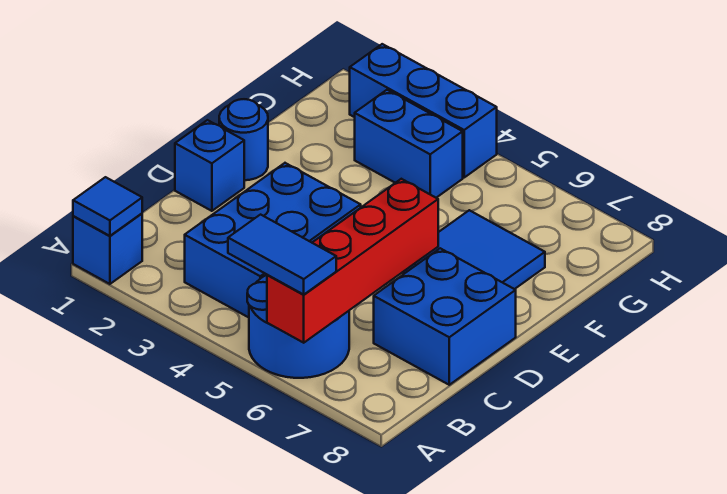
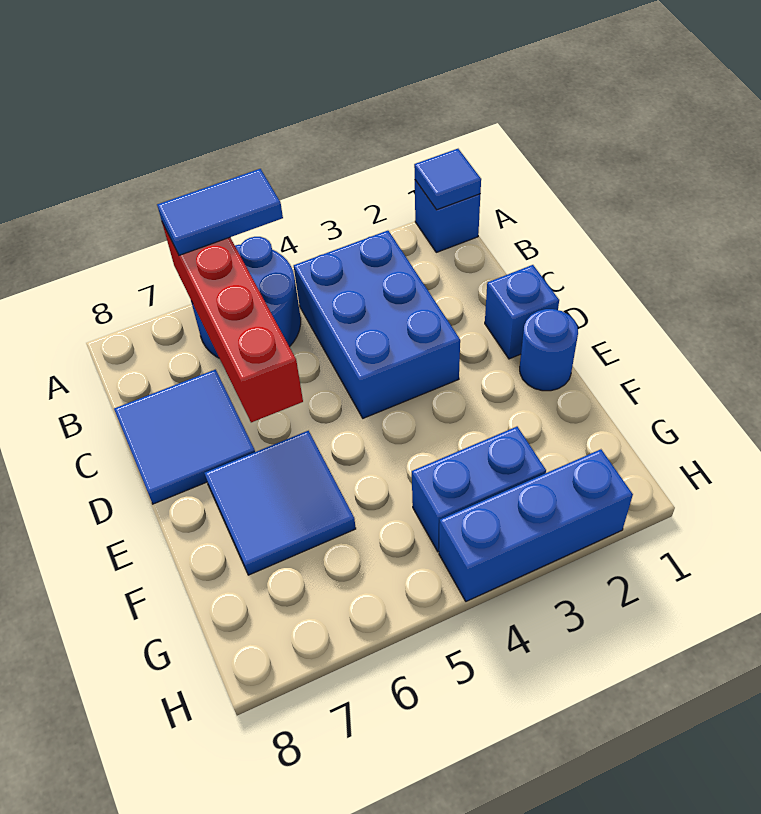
blue brick C7:D8 level 1 -> blue tile C7:D8 level 1

